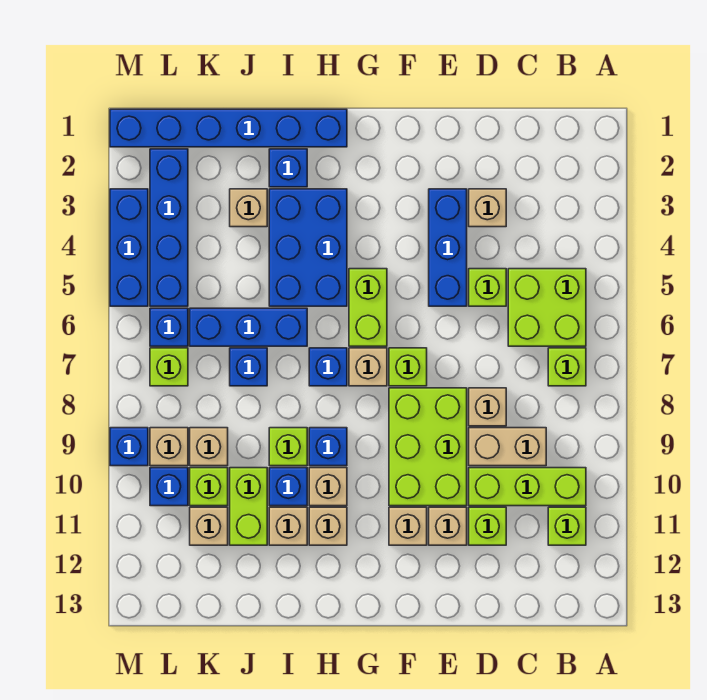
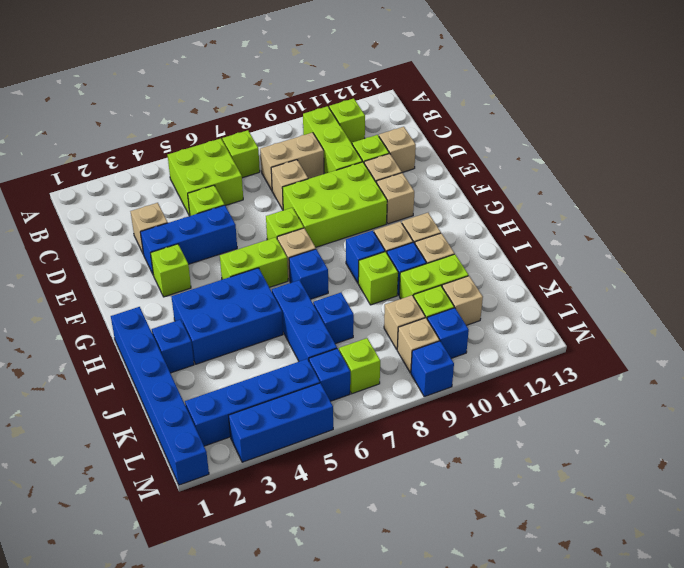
tan brick C9:D9 level 1 -> tan brick C8:C9 level 1
none -> lime brick F3 level 1
tan brick J3 level 1 -> tan brick D12 level 1

